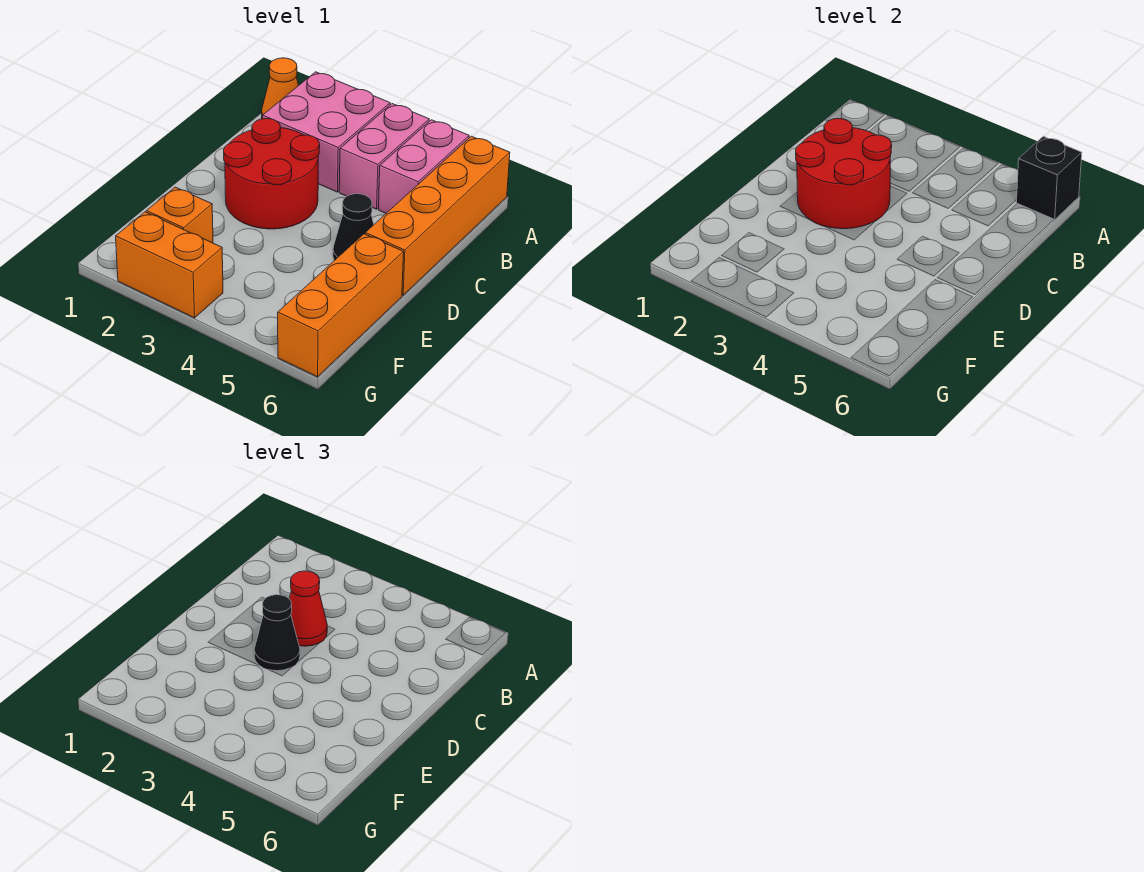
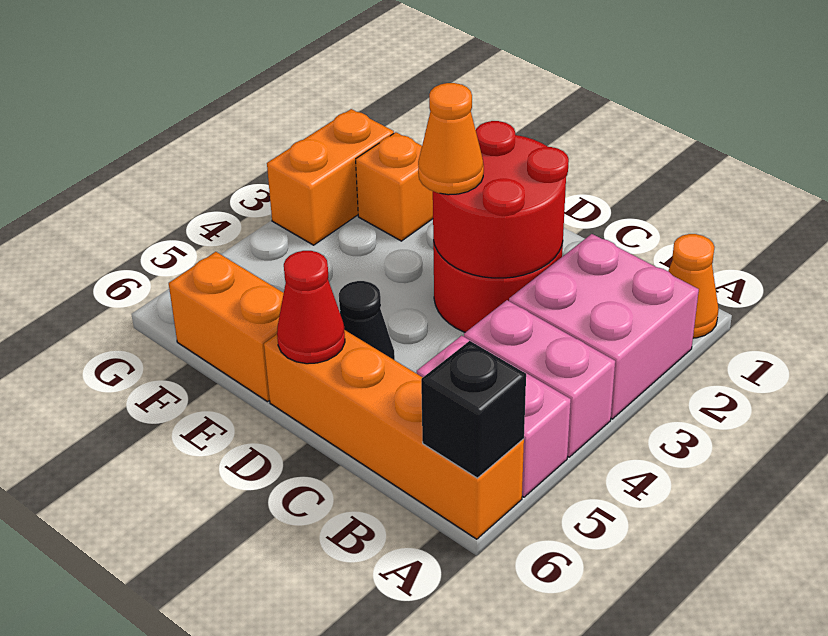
red cone C3 level 3 -> red cone D6 level 2
black cone D3 level 3 -> orange cone D3 level 3
orange brick E6:G6 level 1 -> orange brick E6:F6 level 1

